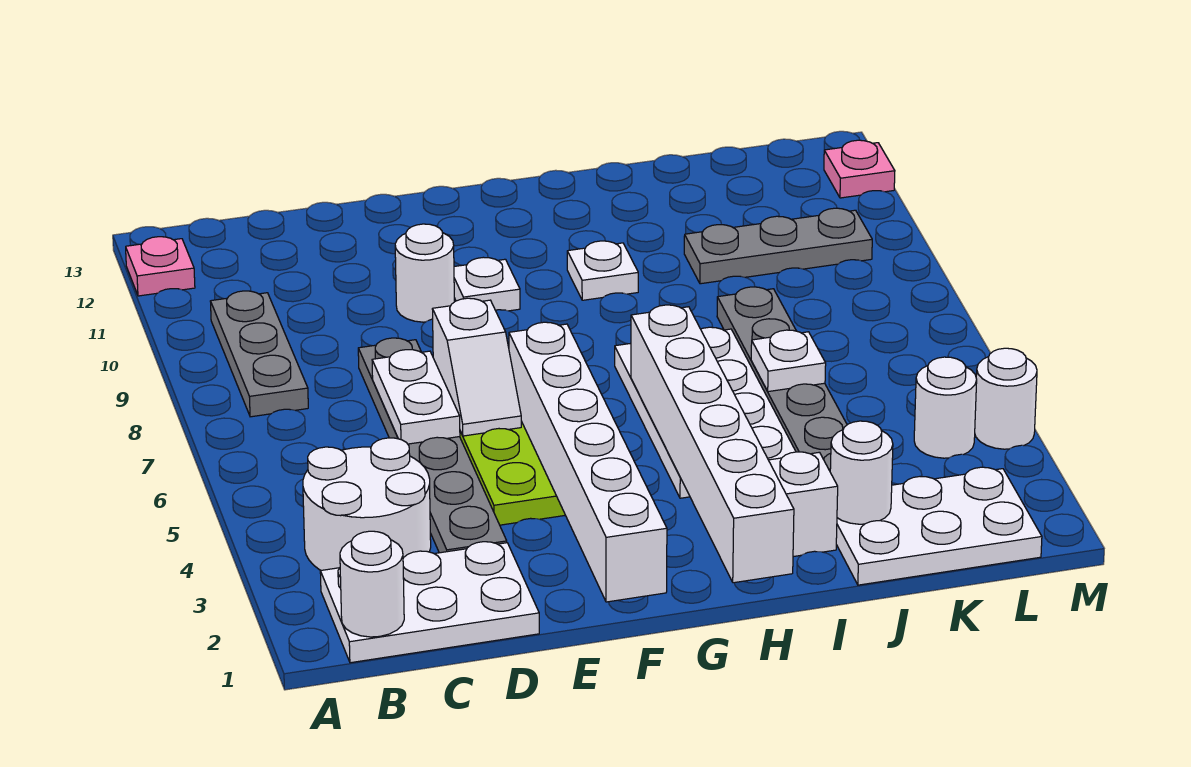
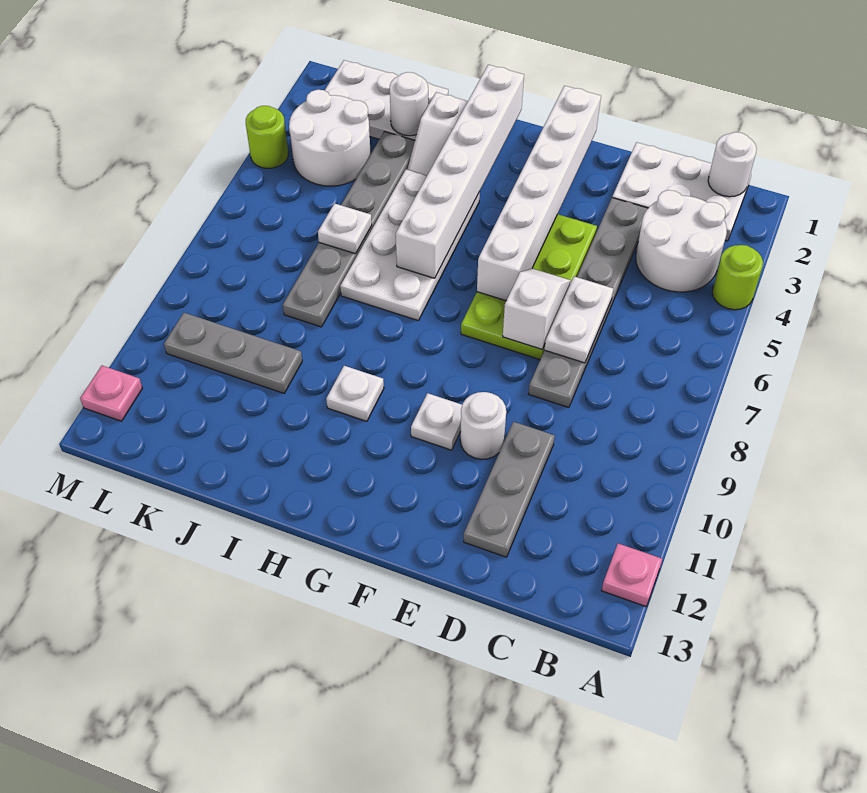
none -> lime round brick A4 level 1
grey plate B8:B10 level 1 -> grey plate D10:D12 level 1
white round brick L4 level 1 -> white round brick K3:L4 level 1
white round brick M4 level 1 -> lime round brick M4 level 1

